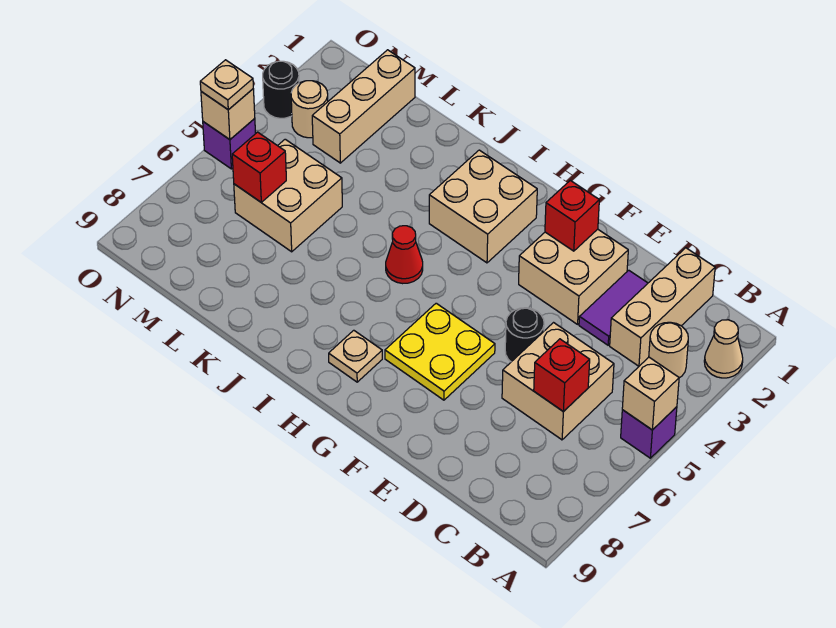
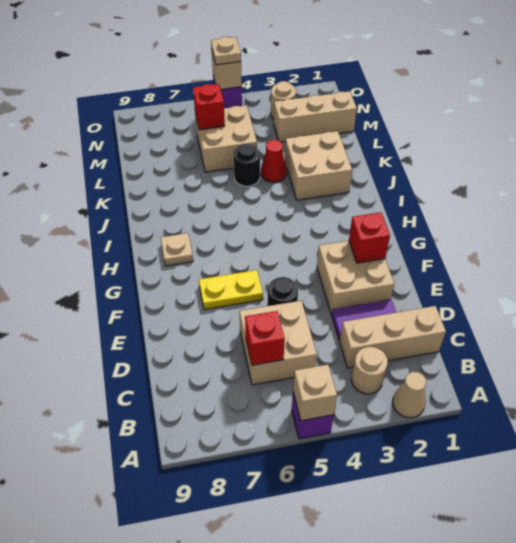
yellow plate F6:G7 level 1 -> yellow plate F6:F7 level 1
tan brick H2:I3 level 1 -> tan brick J2:K3 level 1
red cone I5 level 1 -> red cone K4 level 1
black round brick O3 level 1 -> black round brick K5 level 1

